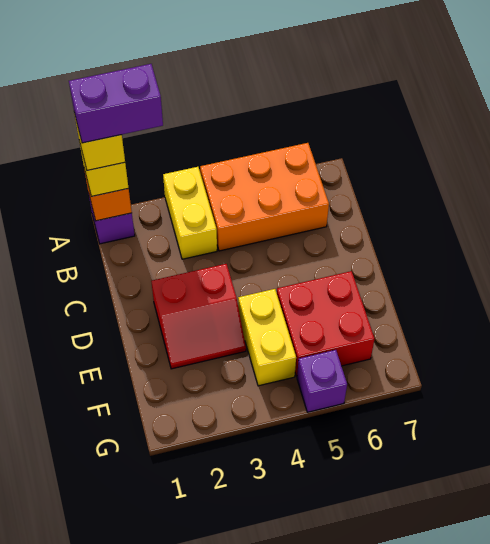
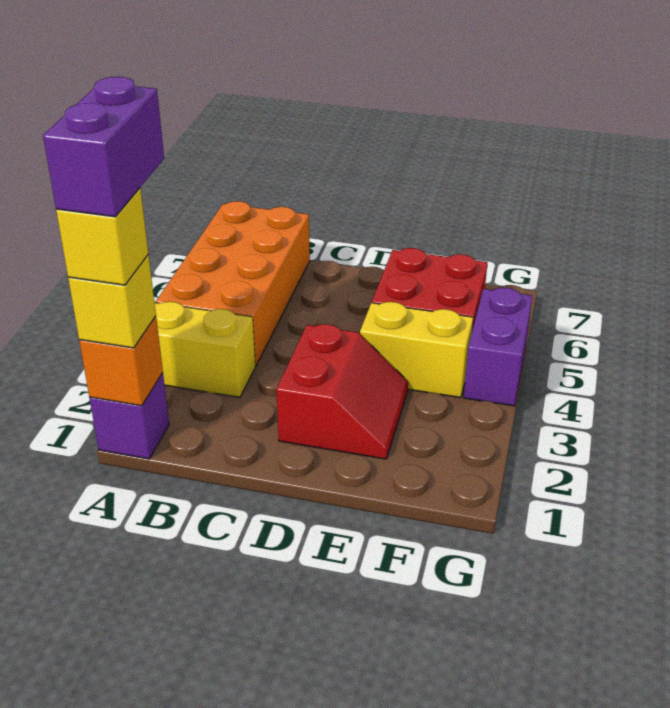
orange brick A4:B6 level 1 -> orange brick A4:B7 level 1
purple brick G5 level 1 -> purple brick G4:G5 level 1

